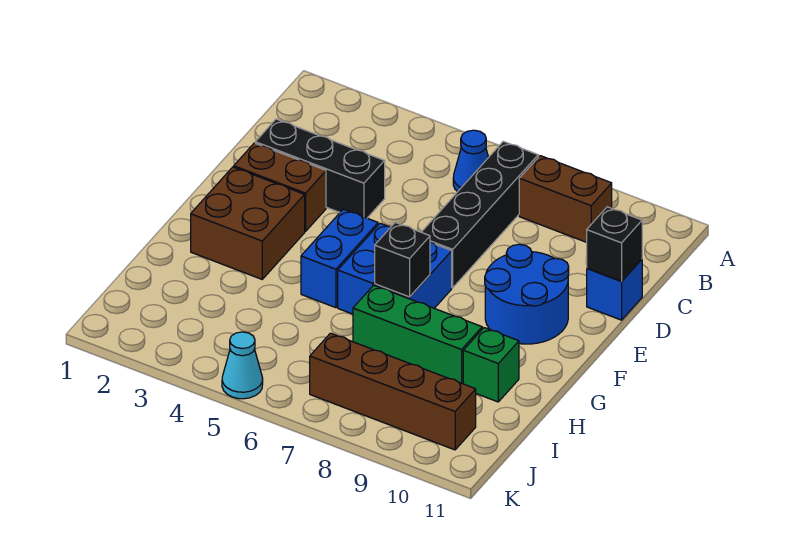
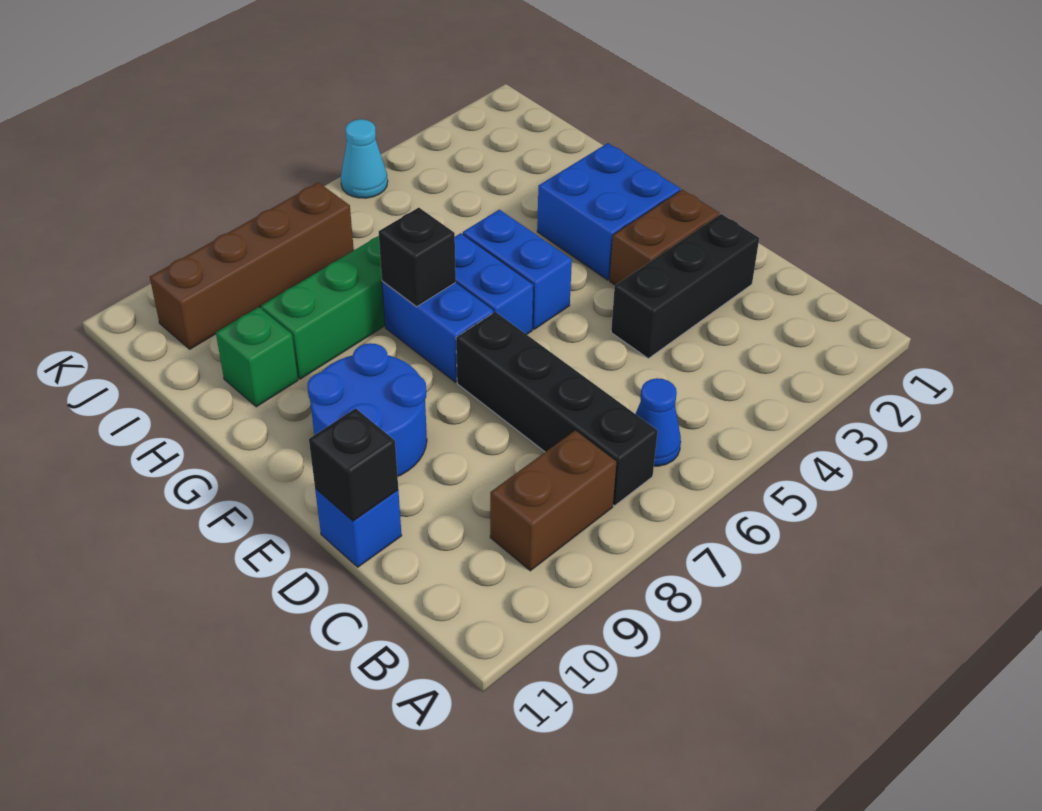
brown brick F2:G3 level 1 -> blue brick F2:G3 level 1

